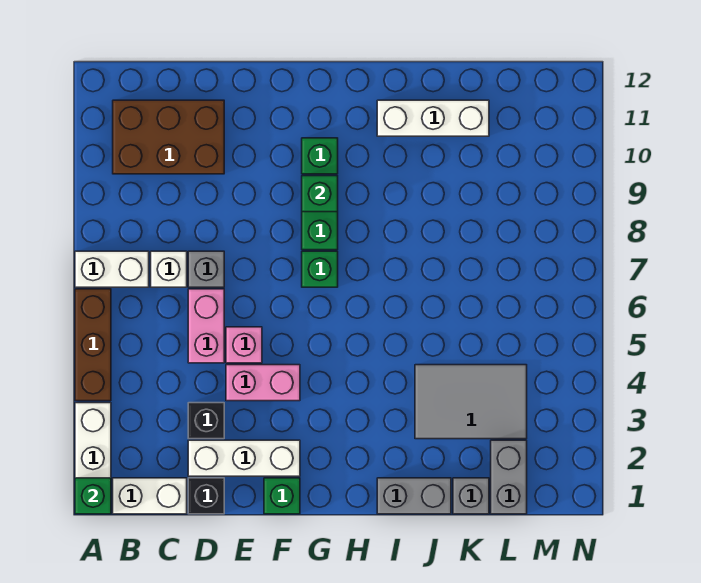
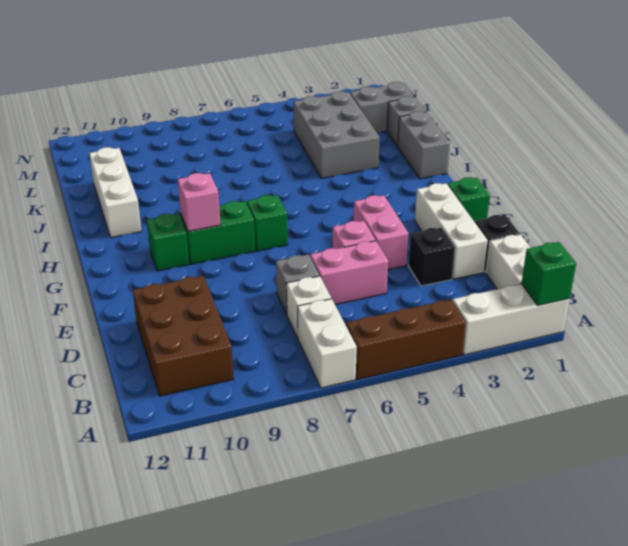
green brick G9 level 2 -> pink brick G9 level 2
grey tile J3:L4 level 1 -> grey brick J3:L4 level 1

